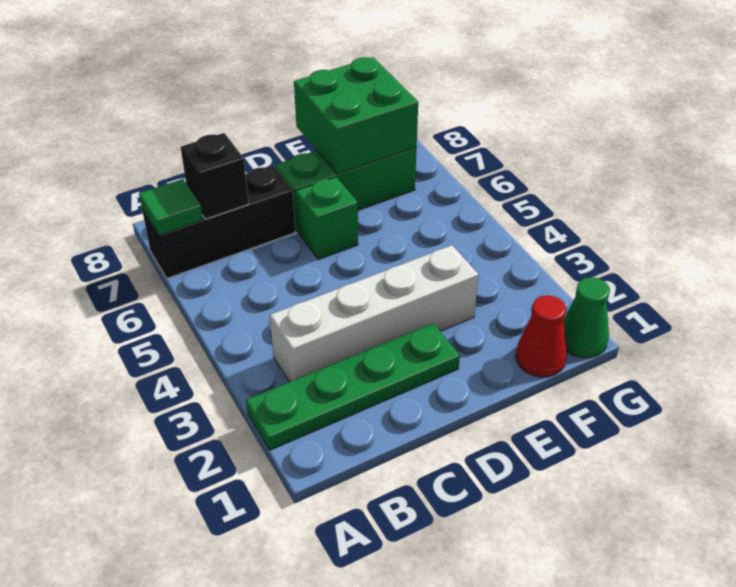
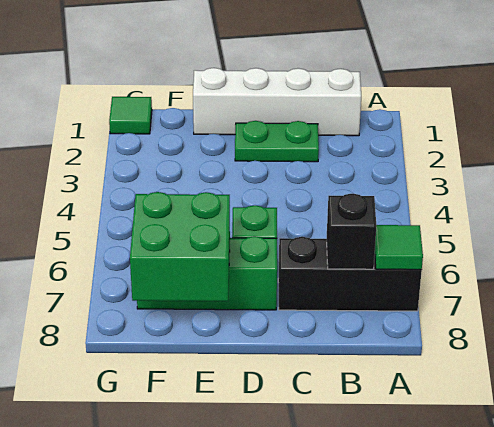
green plate A2:D2 level 1 -> green plate C2:D2 level 1
white brick B3:E3 level 1 -> white brick B1:E1 level 1
red cone F1 level 1 -> none
green cone G1 level 1 -> green tile G1 level 1

